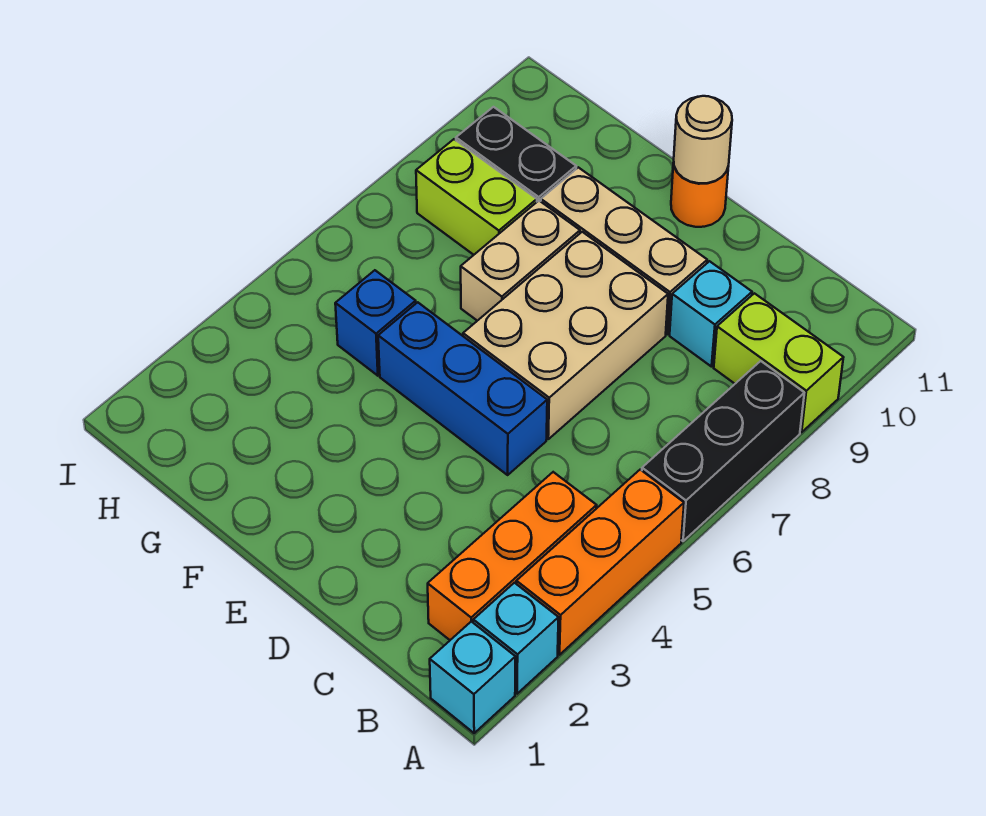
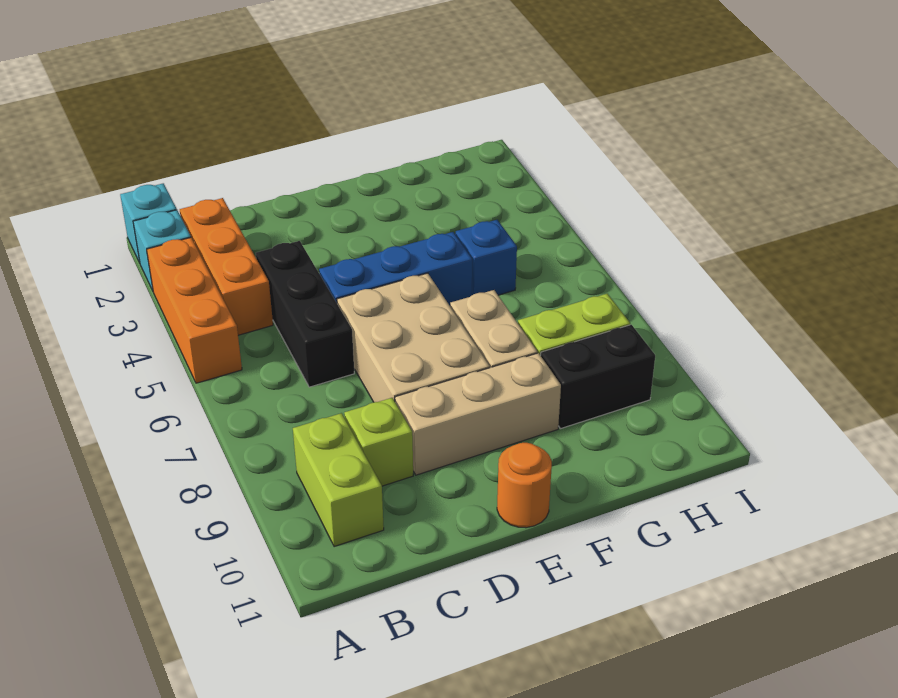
black brick A6:A8 level 1 -> black brick C4:C6 level 1
lime brick A9:B9 level 1 -> lime brick B9:B10 level 1
cyan brick C9 level 1 -> lime brick C9 level 1
tan round brick E11 level 2 -> none

